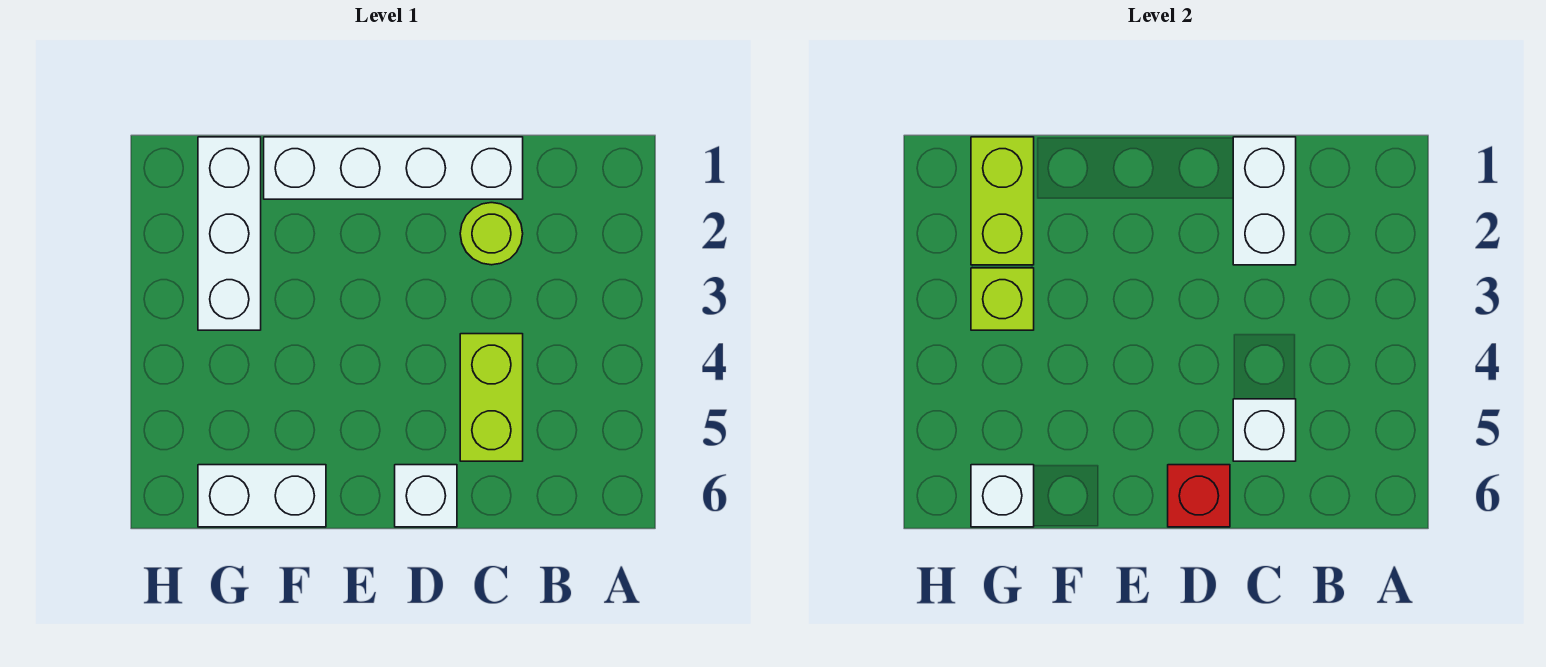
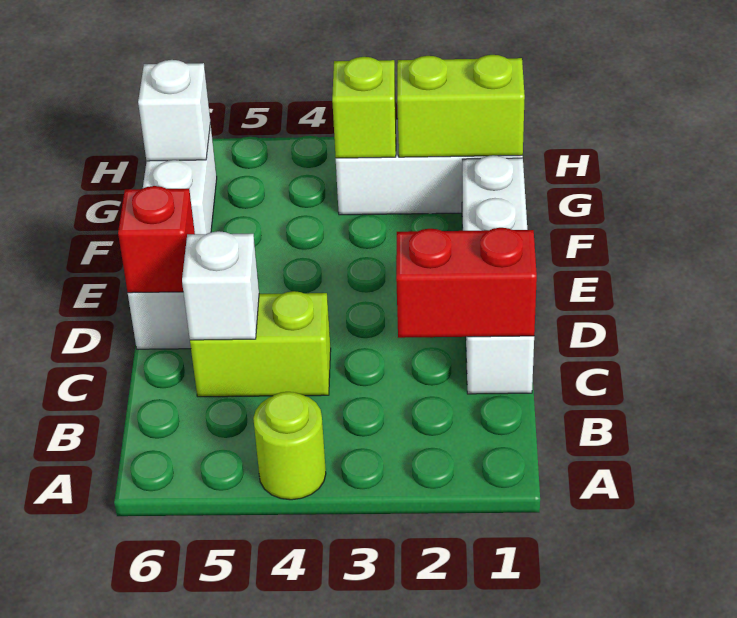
white brick C1:C2 level 2 -> red brick C1:C2 level 2
lime round brick C2 level 1 -> lime round brick A4 level 1

